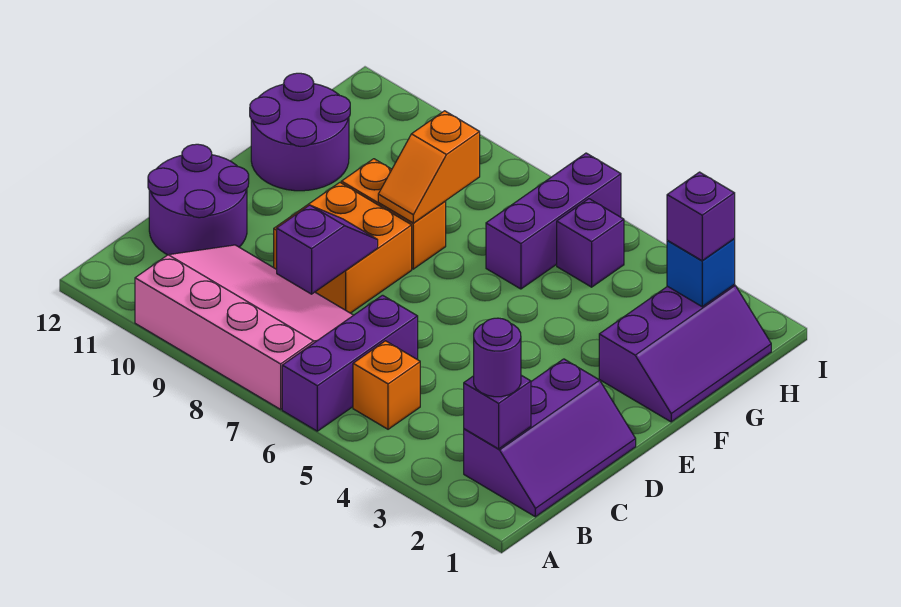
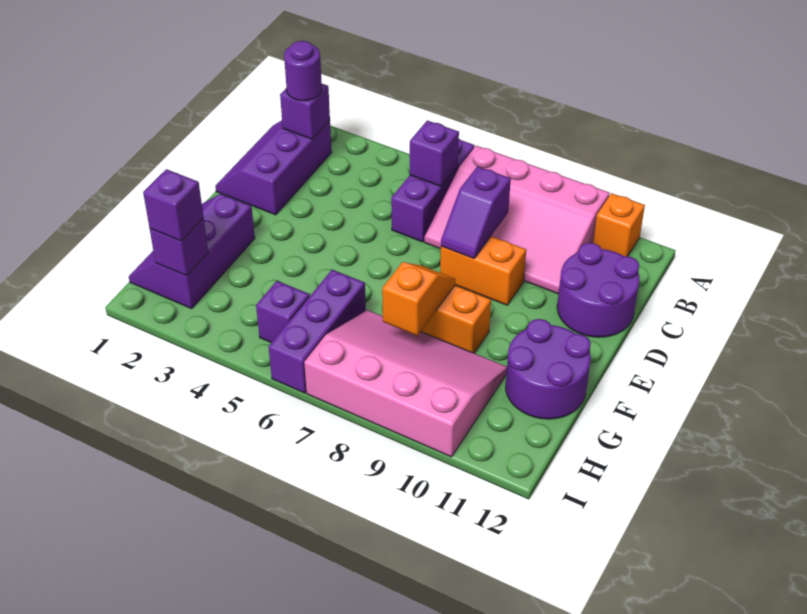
orange brick B5 level 1 -> orange brick A11 level 1
none -> purple brick B6 level 2
orange brick D8:E9 level 1 -> orange brick D8:D9 level 1
none -> pink slope G7:I10 level 1 top I
blue brick H2 level 2 -> purple brick H2 level 2

